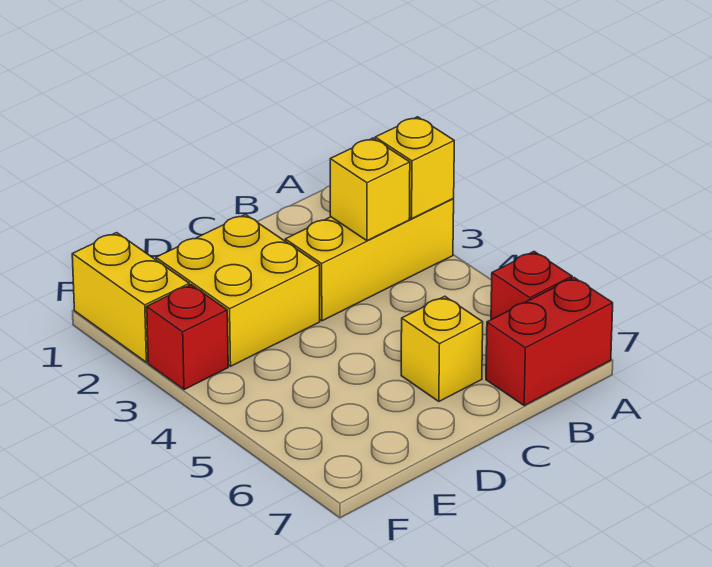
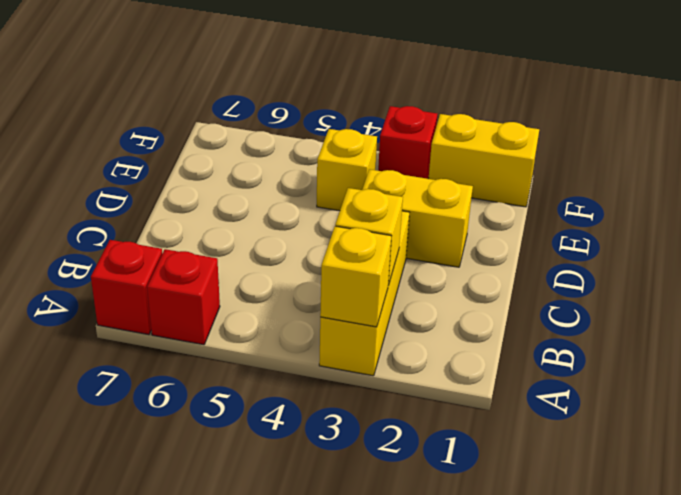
red brick A7:B7 level 1 -> red brick A7 level 1
yellow brick C6 level 1 -> yellow brick E4 level 1
yellow brick D2:E3 level 1 -> yellow brick D2:D3 level 1

